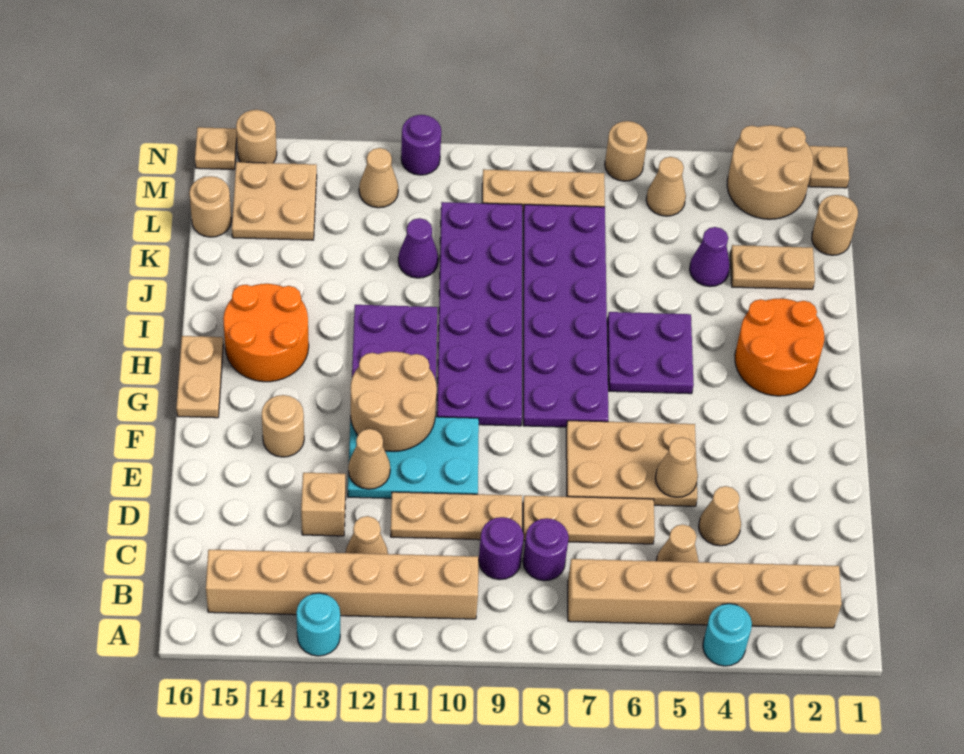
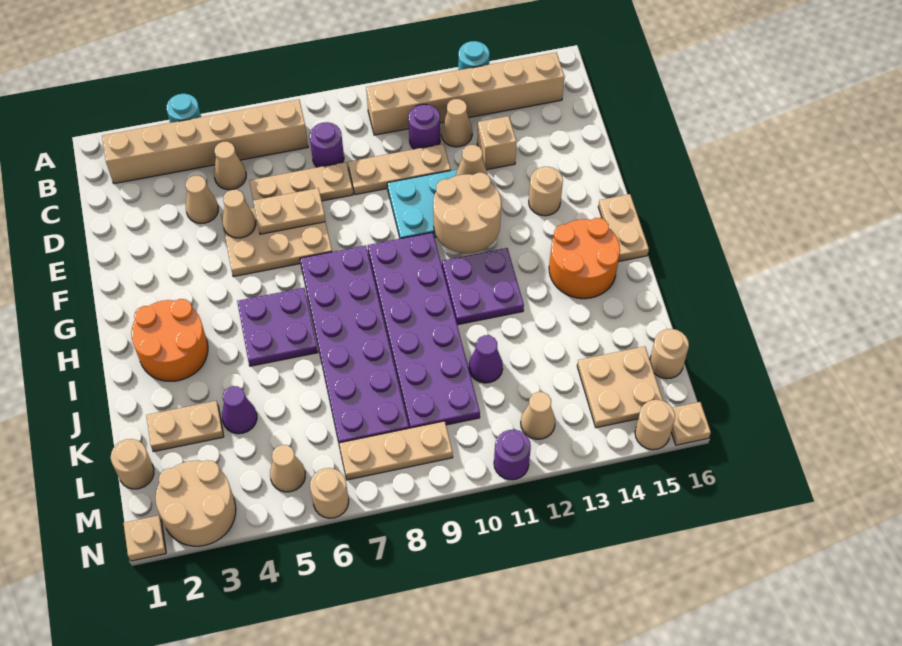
purple round brick C9 level 1 -> purple round brick C11 level 1
none -> tan plate E6:E7 level 2

